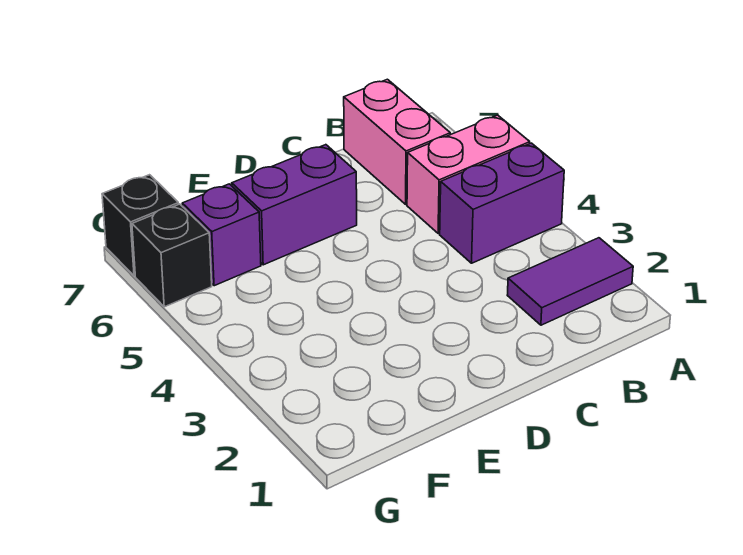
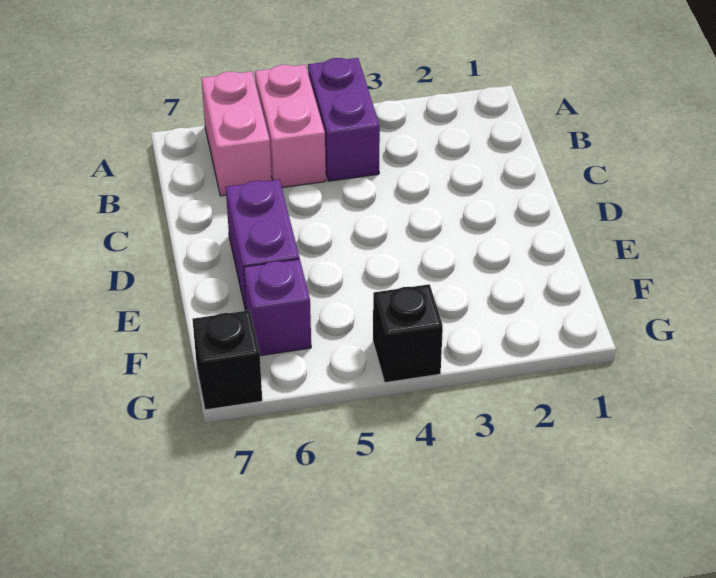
purple tile A2:B2 level 1 -> none
pink brick B6:B7 level 1 -> pink brick A6:B6 level 1
black brick G6 level 1 -> black brick G4 level 1

